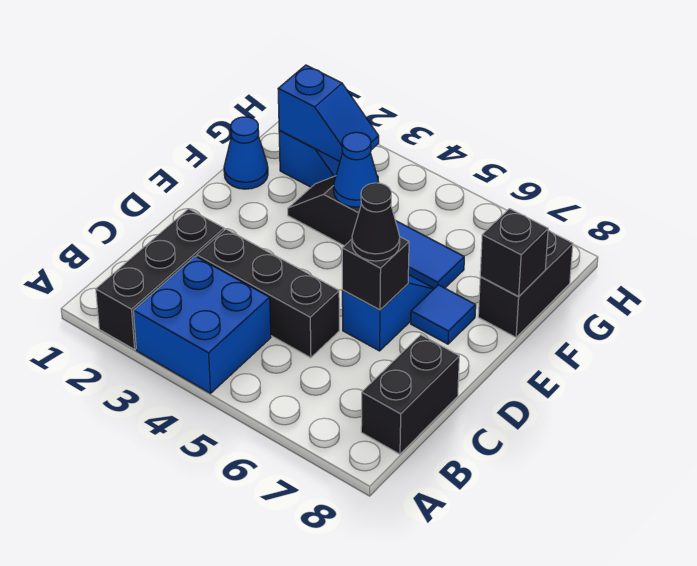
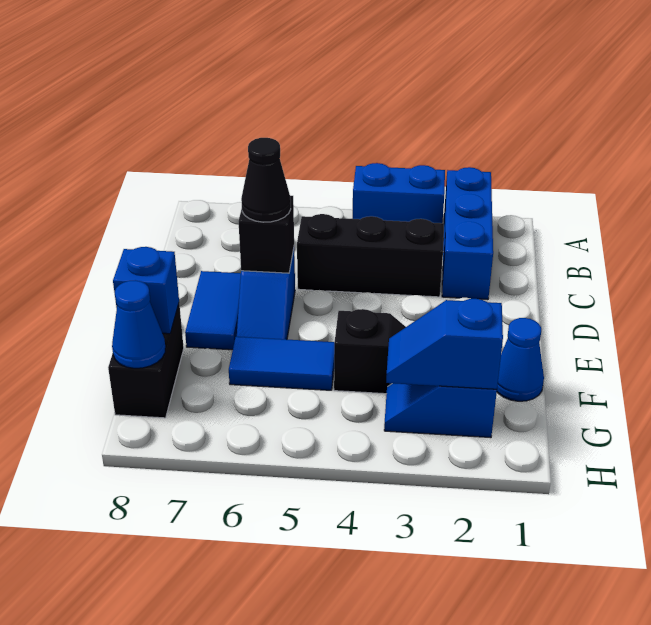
black brick A2:C2 level 1 -> blue brick A2:C2 level 1
blue brick A3:B4 level 1 -> blue brick A3:A4 level 1
black brick B8:C8 level 1 -> none
blue tile E7 level 1 -> blue tile D7:E7 level 1
blue cone F4 level 2 -> blue cone G8 level 2
black brick F8 level 2 -> blue brick F8 level 2

